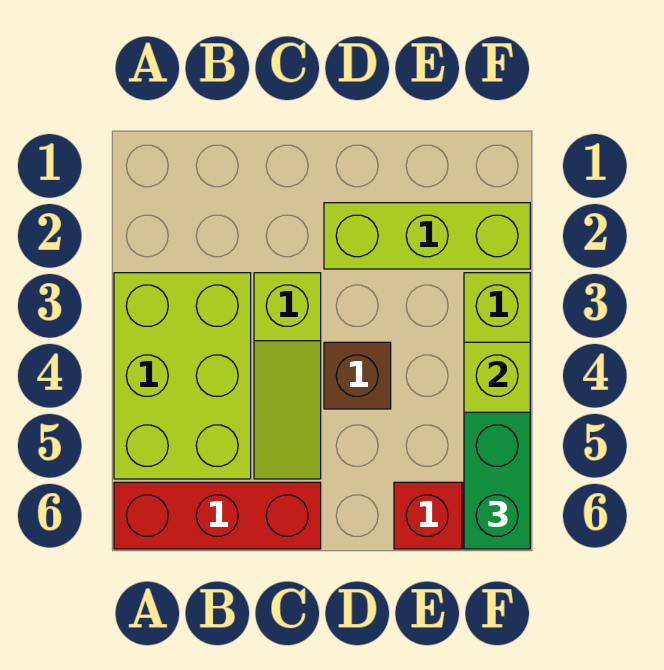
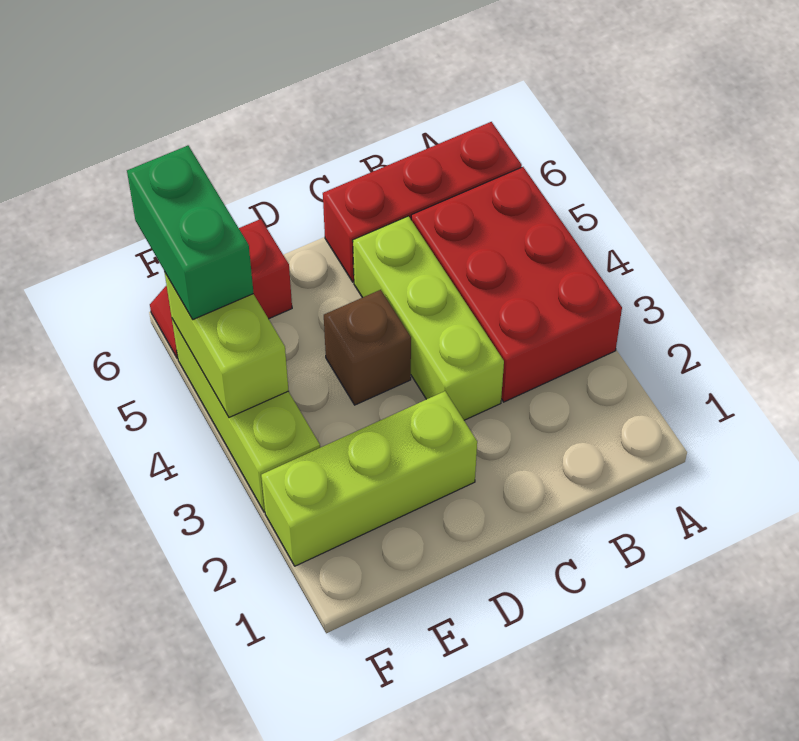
lime brick A3:B5 level 1 -> red brick A3:B5 level 1
lime slope C3:C5 level 1 top 3 -> lime brick C3:C5 level 1

